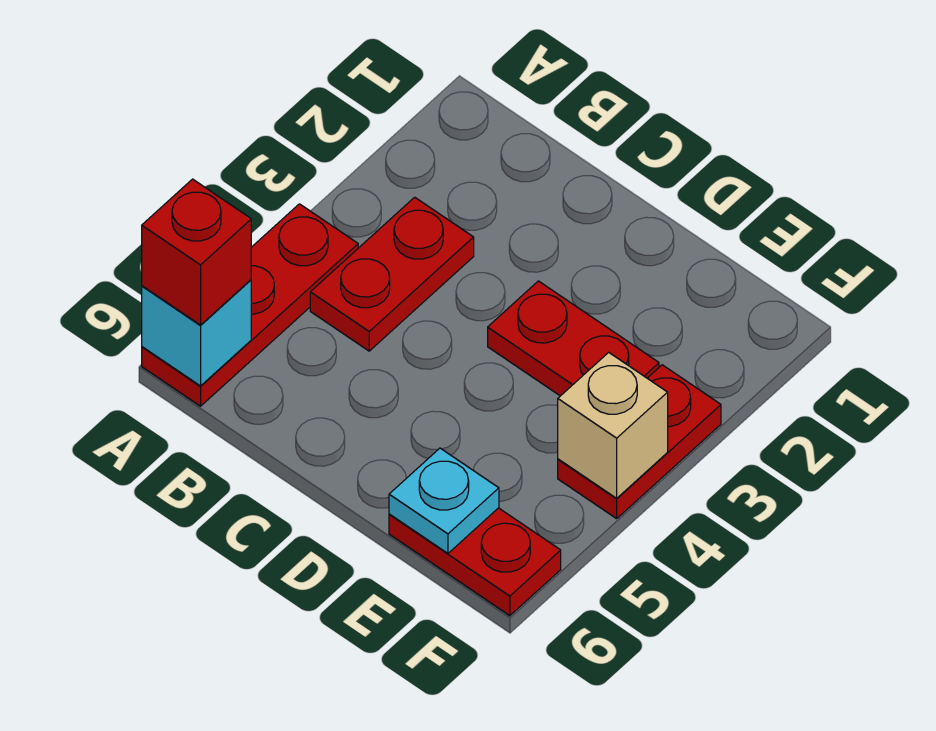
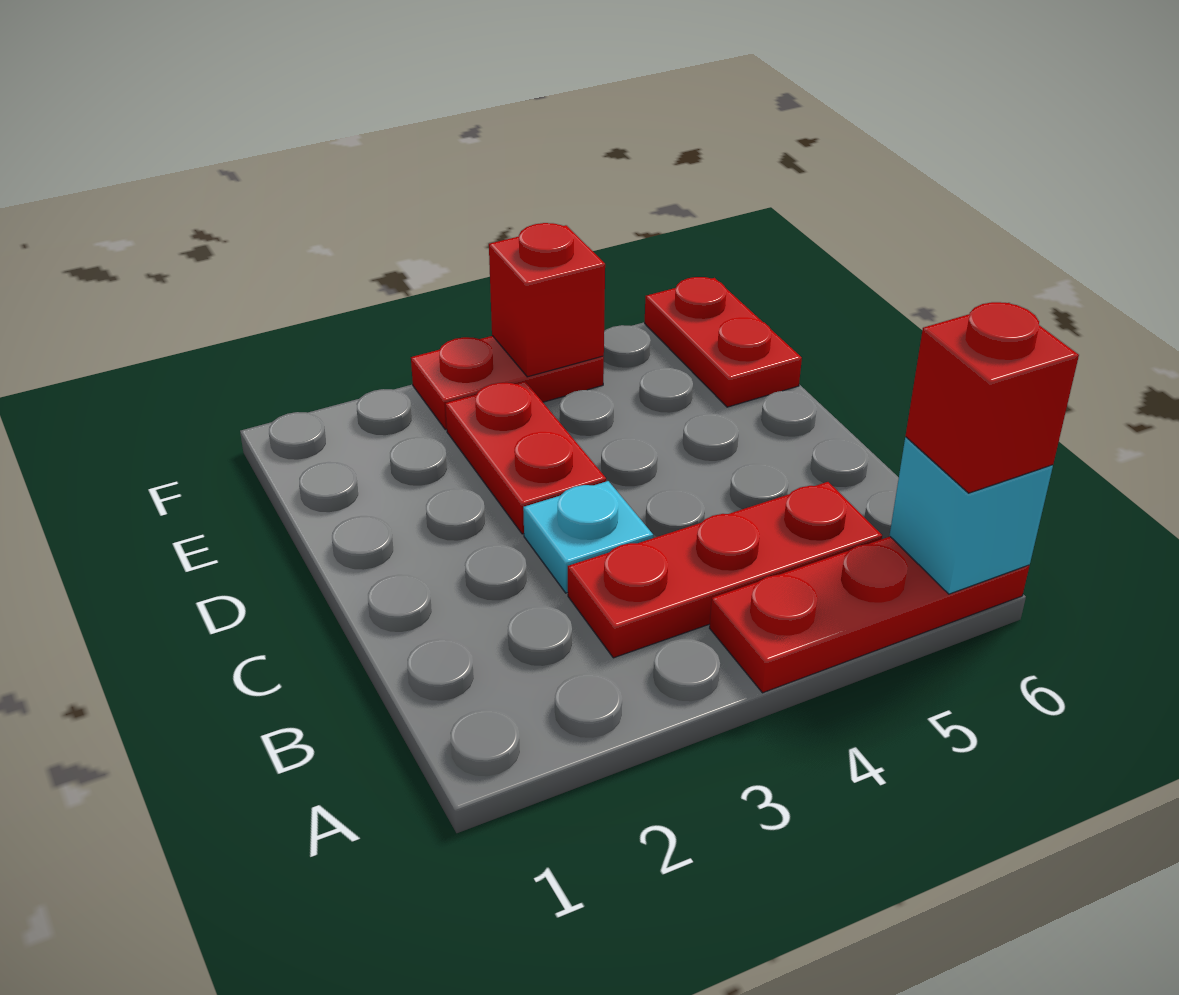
red plate B3:B4 level 1 -> red plate B3:B5 level 1
cyan plate E6 level 2 -> cyan plate C3 level 1
tan brick F4 level 2 -> red brick F4 level 2

